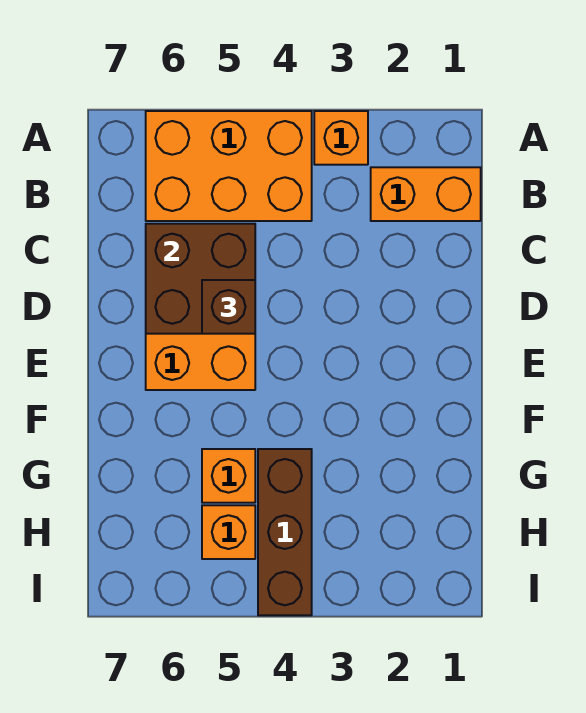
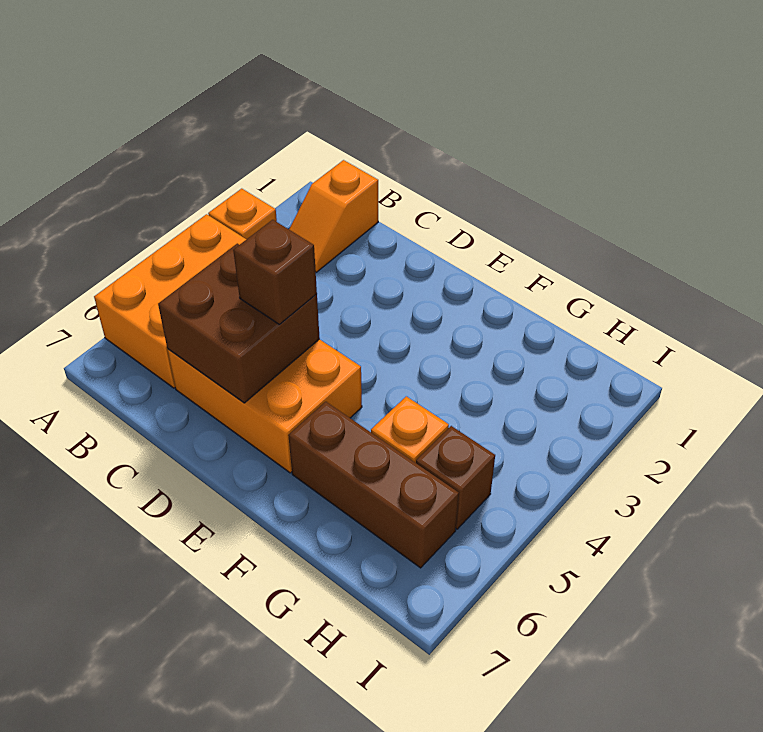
orange brick B1:B2 level 1 -> orange slope B1:B2 level 1 top 1
brown brick G4:I4 level 1 -> brown brick F6:H6 level 1
orange brick H5 level 1 -> brown brick H5 level 1

